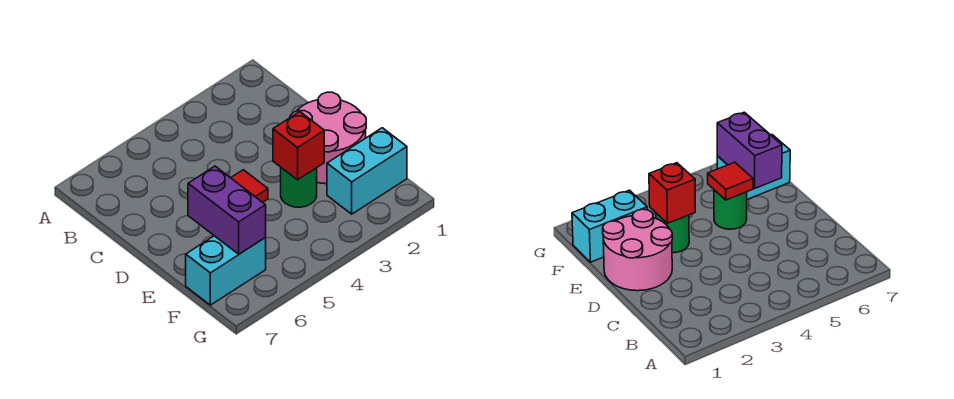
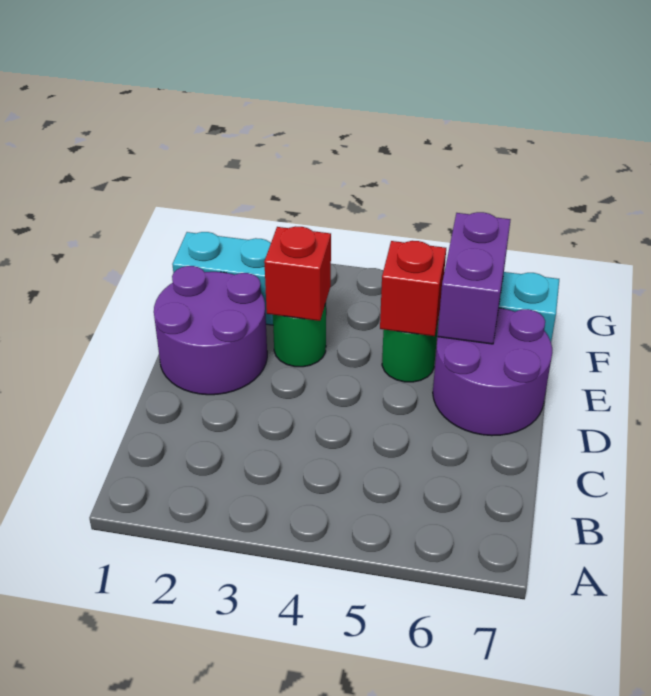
pink round brick D1:E2 level 1 -> purple round brick D1:E2 level 1
none -> purple round brick D6:E7 level 1
red tile E5 level 2 -> red brick E5 level 2

